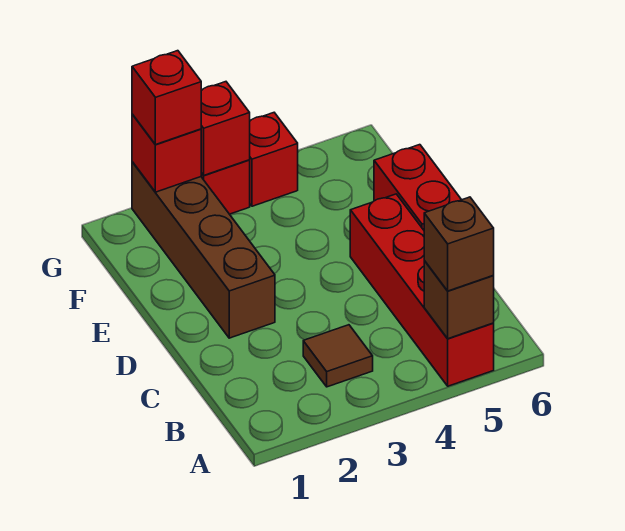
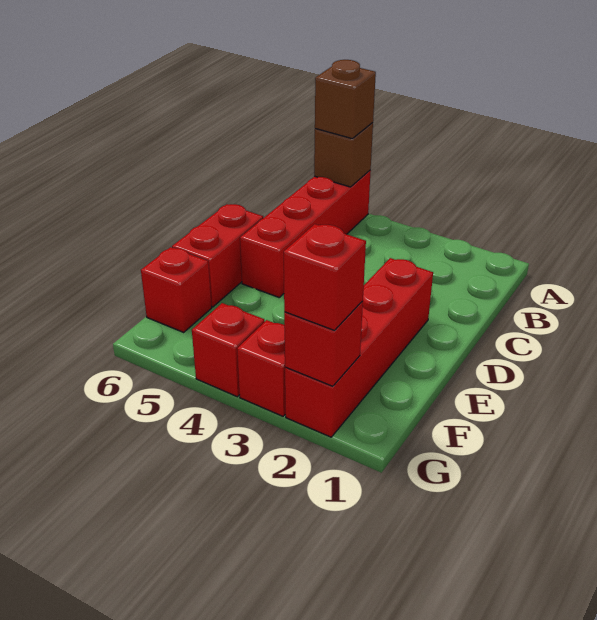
brown tile B3 level 1 -> none
brown brick D2:G2 level 1 -> red brick D2:G2 level 1
red brick G3 level 2 -> red brick F6 level 1

